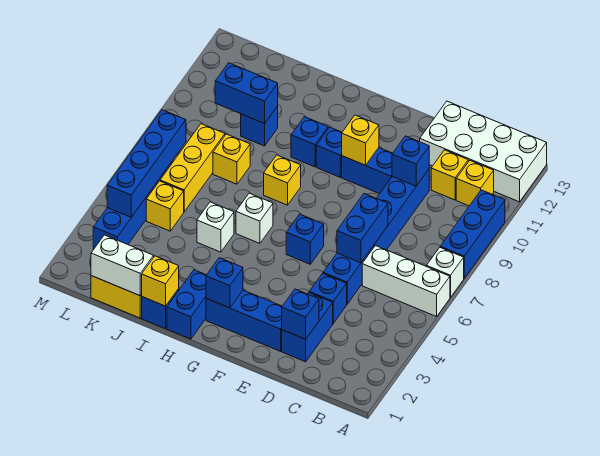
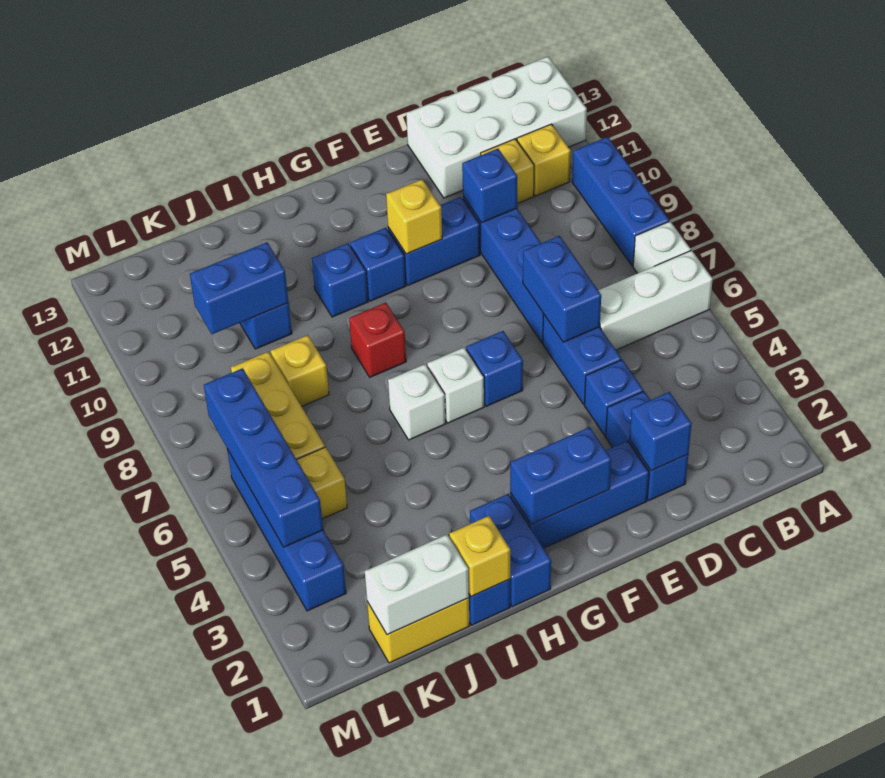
blue brick G2 level 2 -> blue brick F2:G2 level 2
yellow brick H8 level 1 -> red brick H8 level 1
white brick I5 level 1 -> white brick G6 level 1

